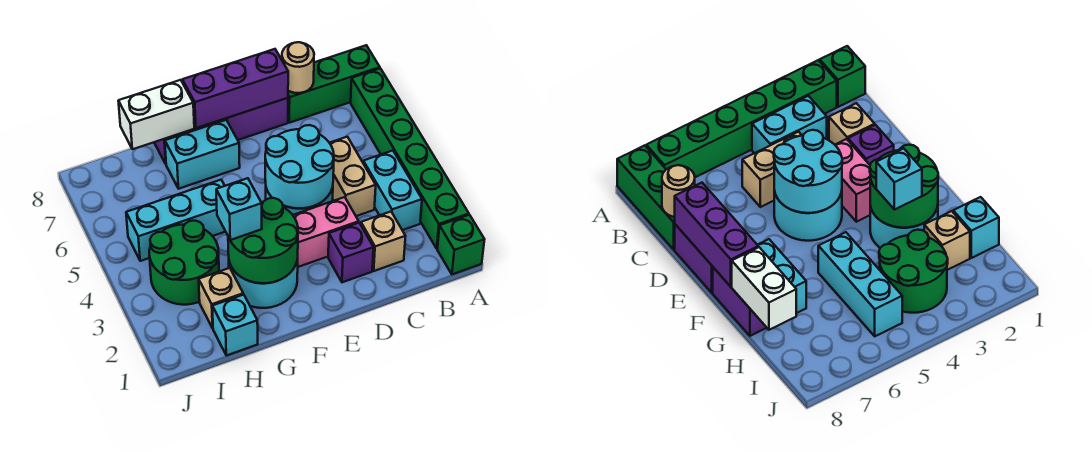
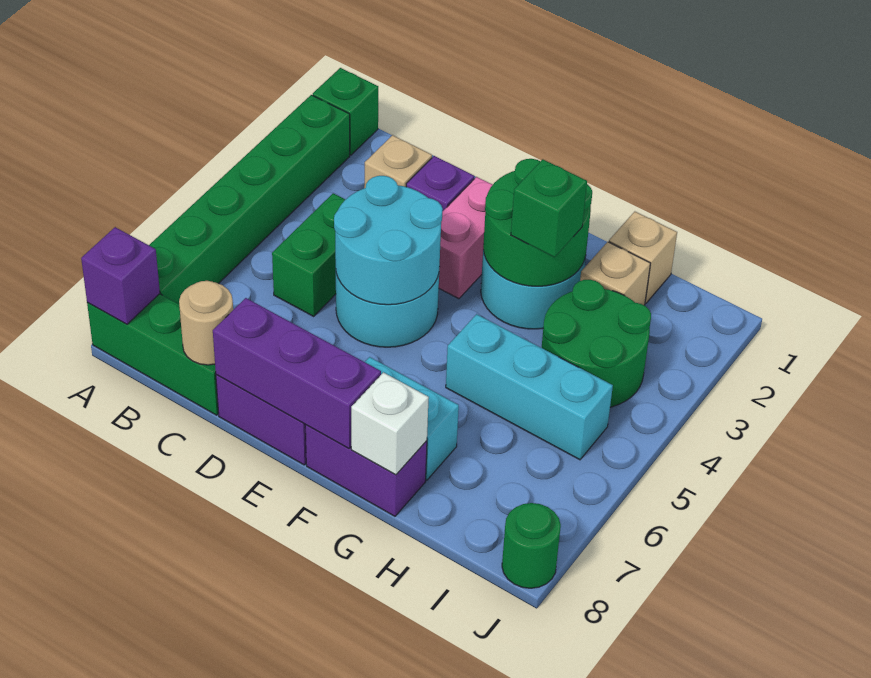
none -> purple brick A8 level 2
cyan brick B3:B4 level 1 -> none
tan brick C4:C5 level 1 -> green brick C4:C5 level 1
pink brick D3:E3 level 1 -> pink brick E2:E3 level 1
cyan brick G3 level 3 -> green brick G3 level 3
white brick G8:H8 level 2 -> white brick G8 level 2
cyan brick H1 level 1 -> tan brick H1 level 1
none -> green round brick J8 level 1

